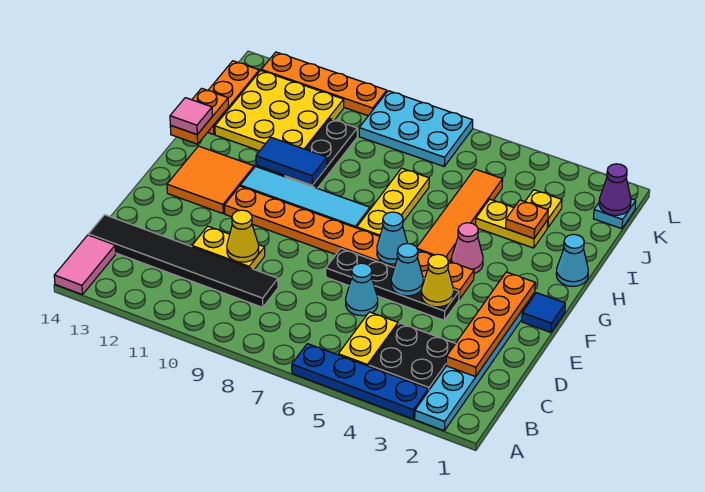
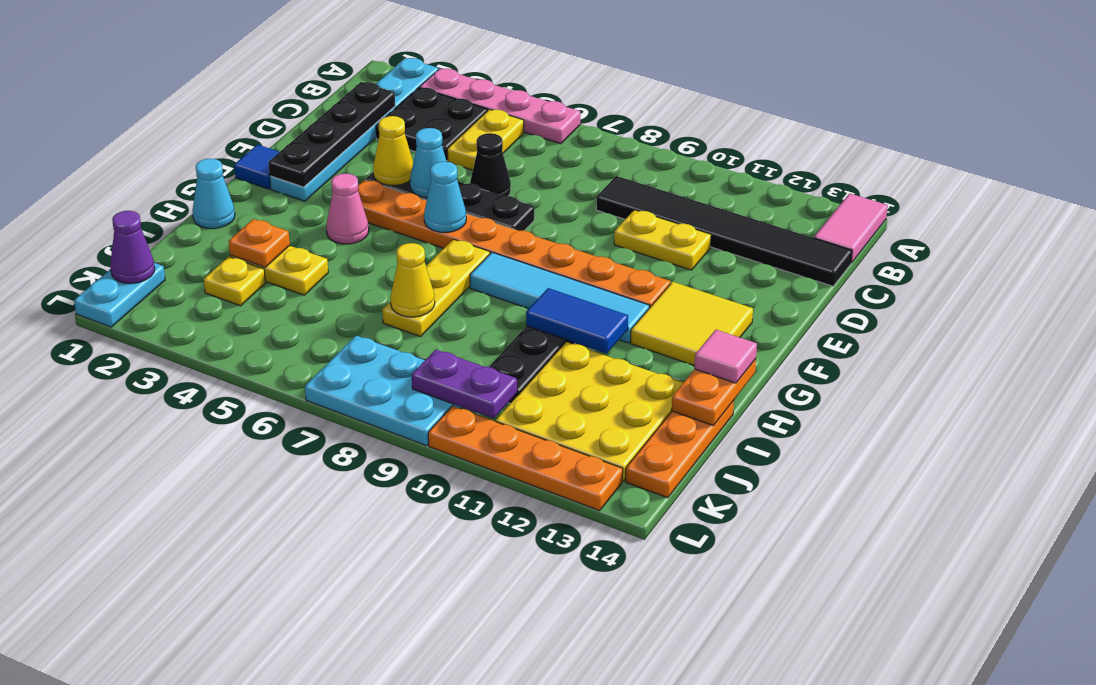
blue plate A3:A6 level 1 -> pink plate A3:A6 level 1
orange plate C2:F2 level 2 -> black plate C2:F2 level 2
cyan cone D6 level 1 -> black cone D6 level 1
yellow cone D10 level 2 -> yellow cone I7 level 2
orange tile F12:G13 level 1 -> yellow tile F12:G13 level 1
orange tile G5:J5 level 1 -> none
cyan plate K1 level 1 -> cyan plate K1:L1 level 1
none -> purple plate K9:K10 level 2

